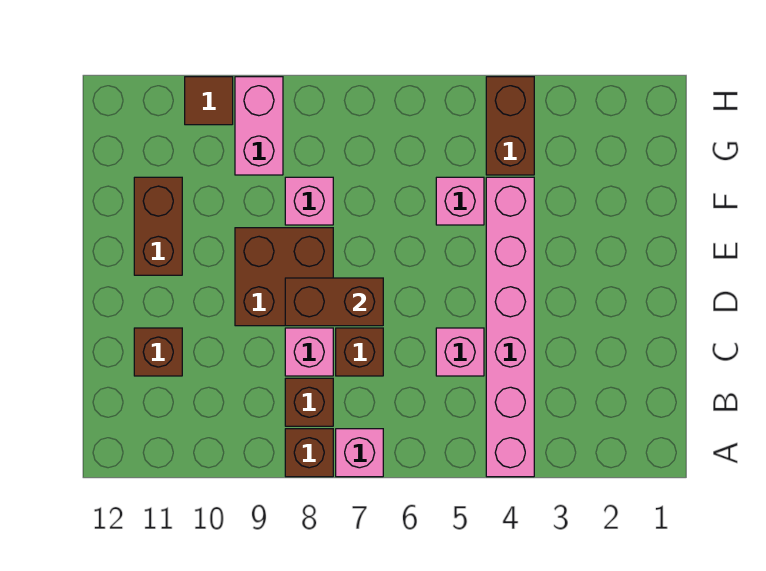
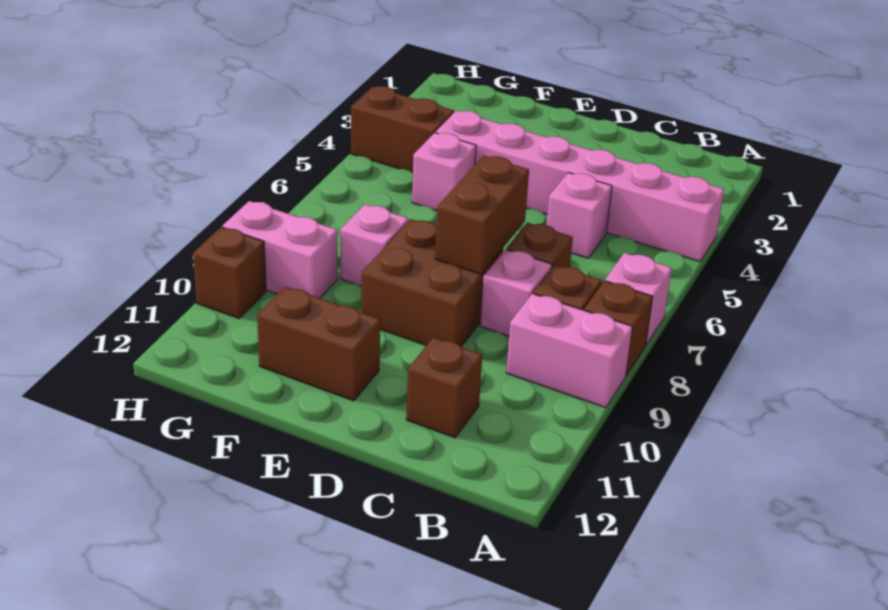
none -> pink brick A9:B9 level 1
brown tile H10 level 1 -> brown brick H10 level 1

